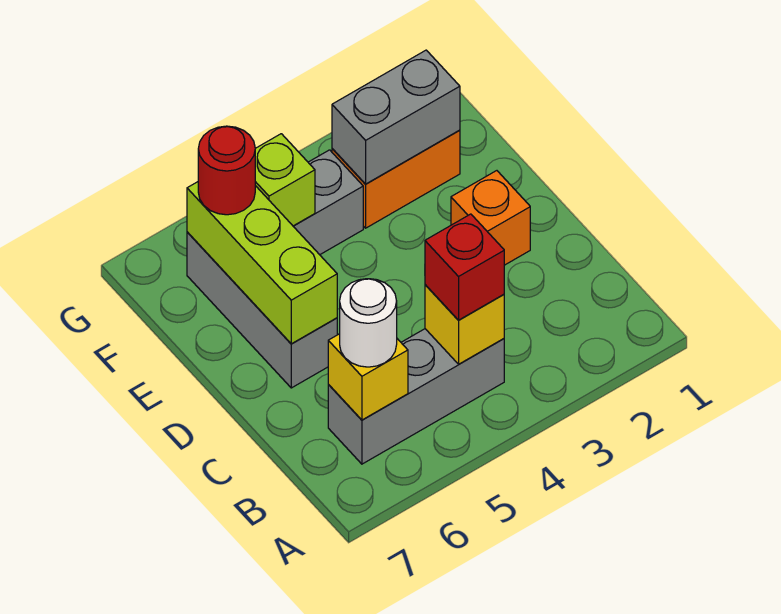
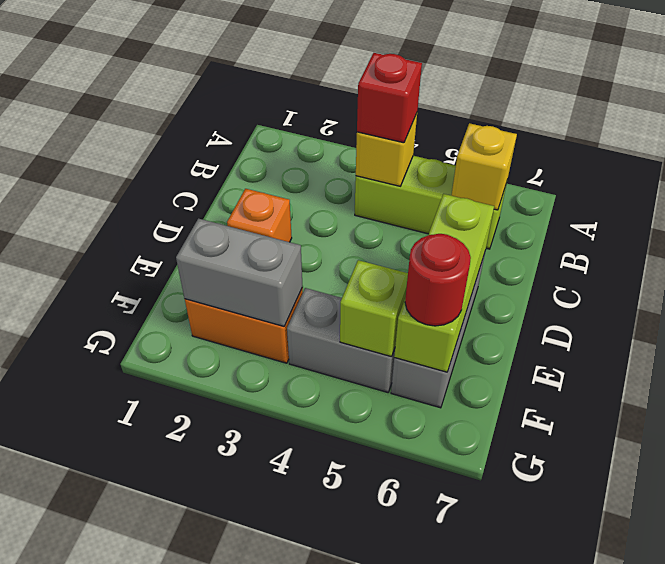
grey brick B4:B6 level 1 -> lime brick B4:B6 level 1
white round brick B6 level 3 -> none

